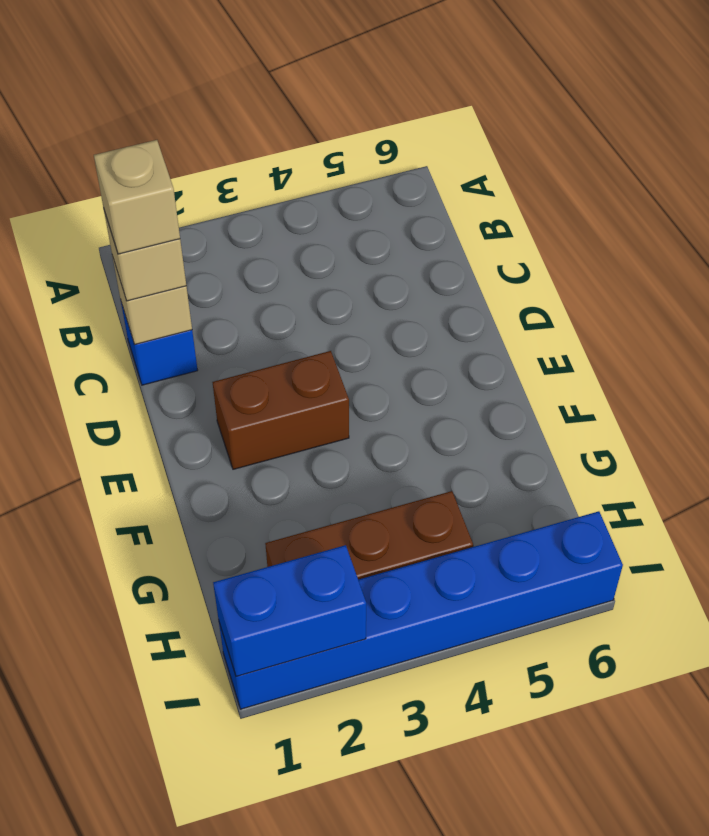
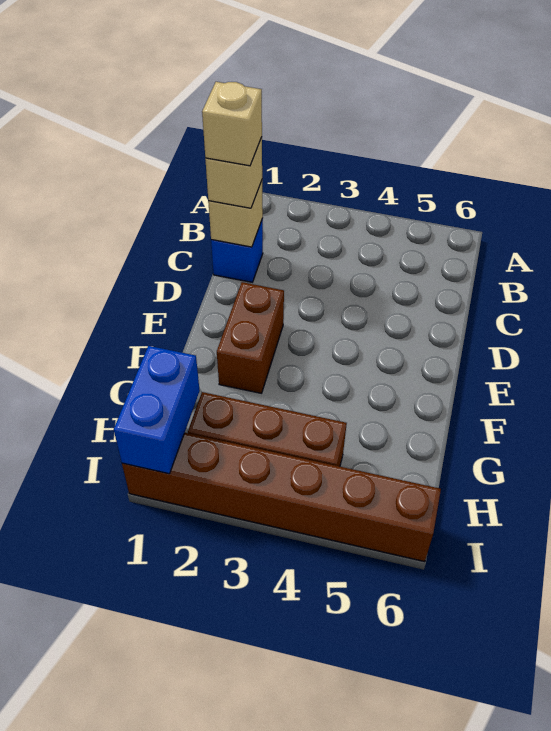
brown brick E2:E3 level 1 -> brown brick E2:F2 level 1
blue brick I1:I6 level 1 -> brown brick I1:I6 level 1
blue brick I1:I2 level 2 -> blue brick H1:I1 level 2

